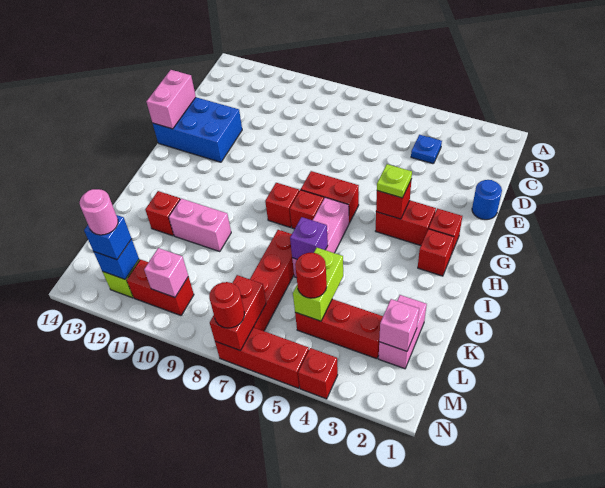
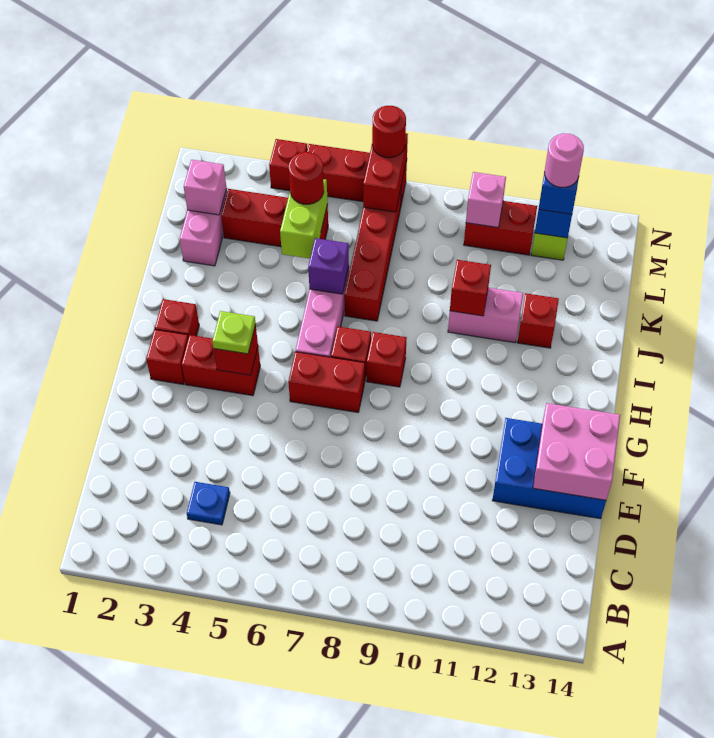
blue round brick E1 level 1 -> none
pink brick E14:F14 level 2 -> pink brick E13:F14 level 2
none -> red brick J10 level 2

